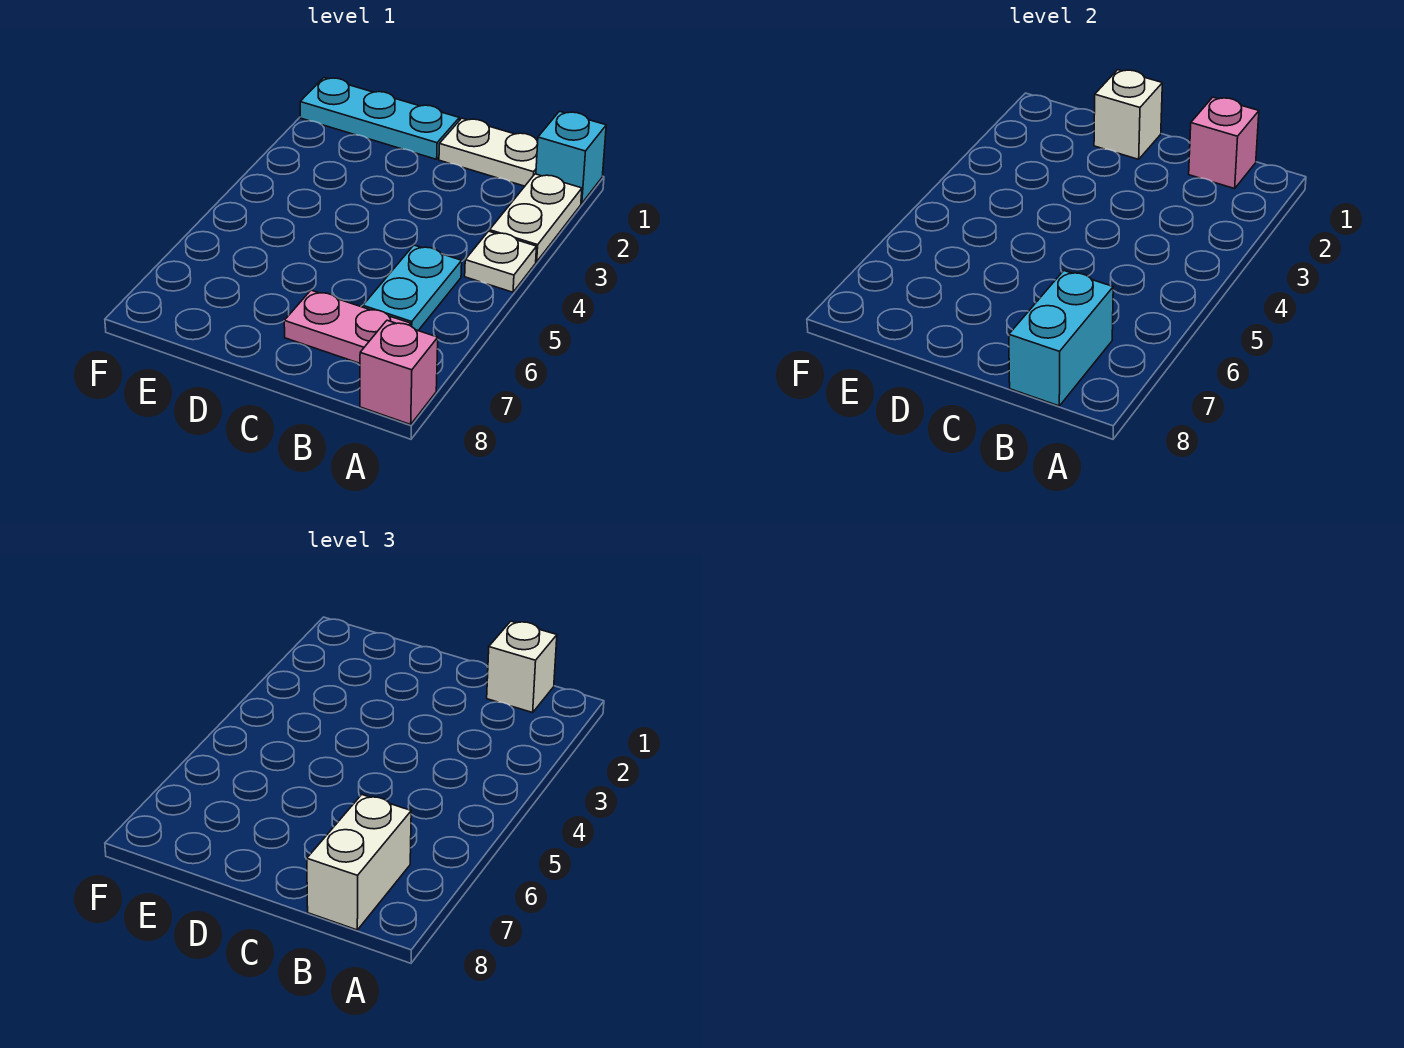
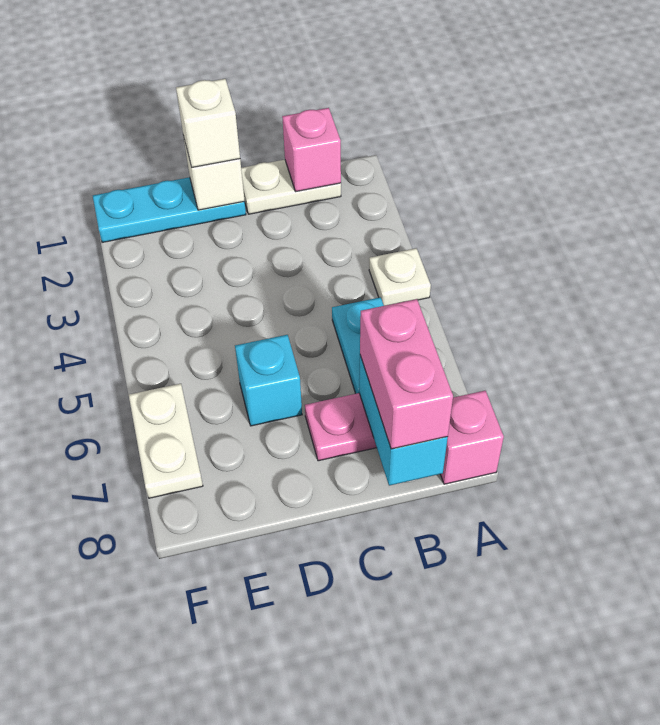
cyan brick A1 level 1 -> cyan brick D6 level 1
white plate A2:A3 level 1 -> white plate F6:F7 level 1
white brick B1 level 3 -> white brick D1 level 3
white brick B7:B8 level 3 -> pink brick B7:B8 level 3

